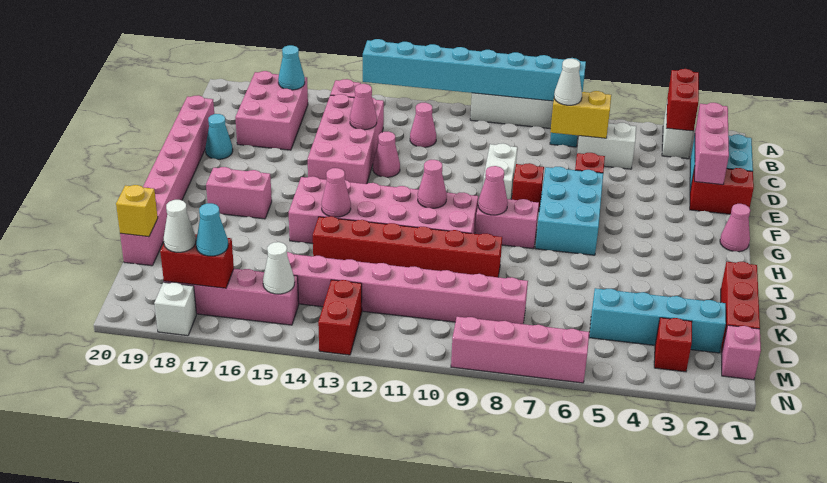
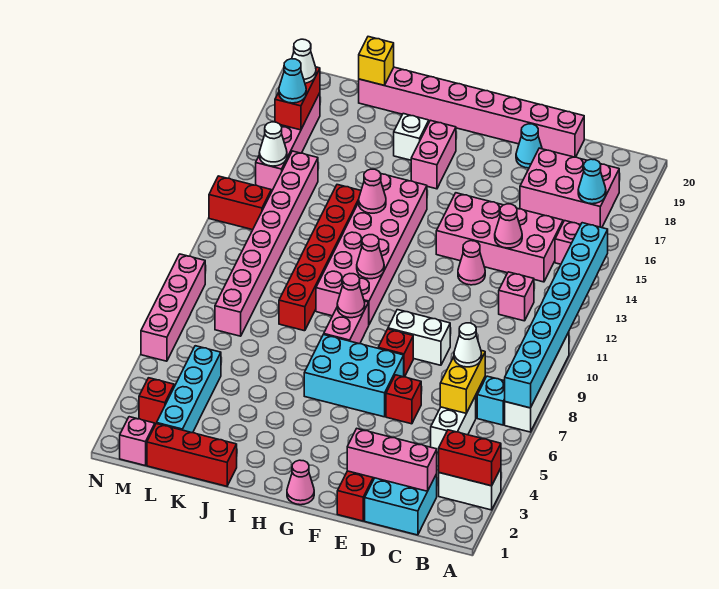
pink cone C12 level 1 -> pink brick C12 level 1
white brick N18 level 1 -> white brick I18 level 1

